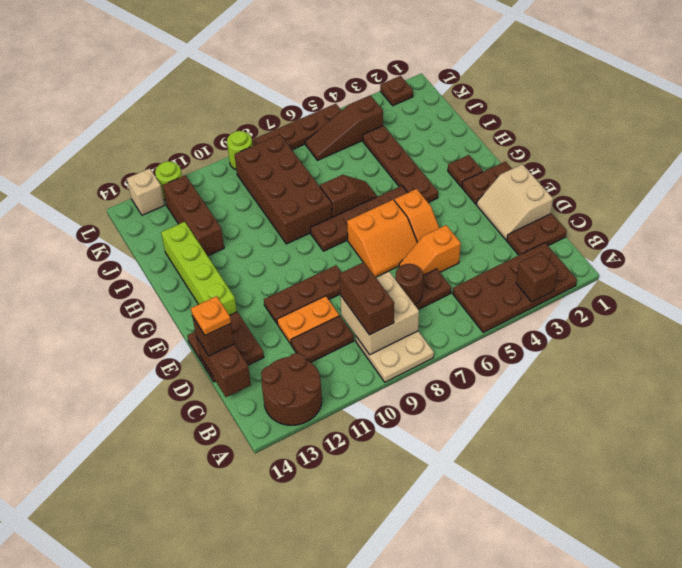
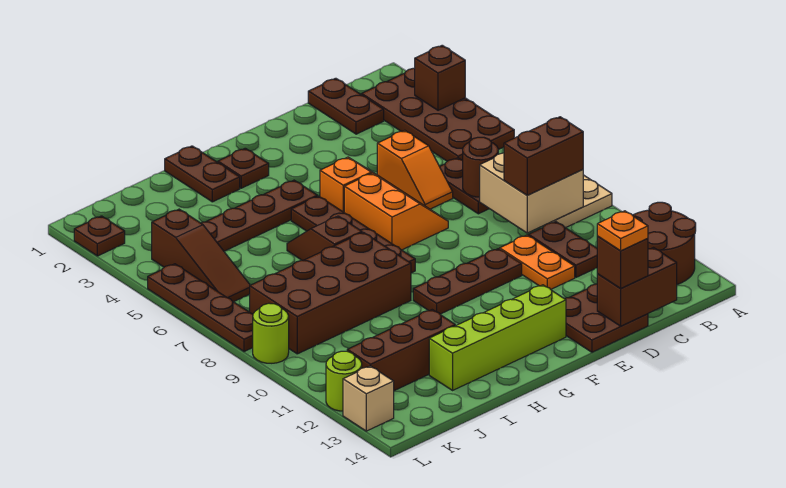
tan slope D1:E2 level 1 top 1 -> none
brown plate E9:E11 level 1 -> brown plate E10:G10 level 1
brown plate F1:F2 level 1 -> brown plate H1:H2 level 1

